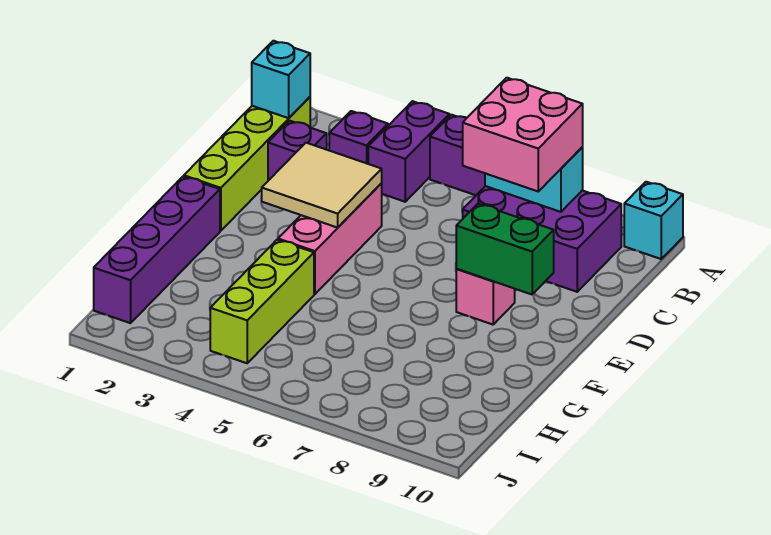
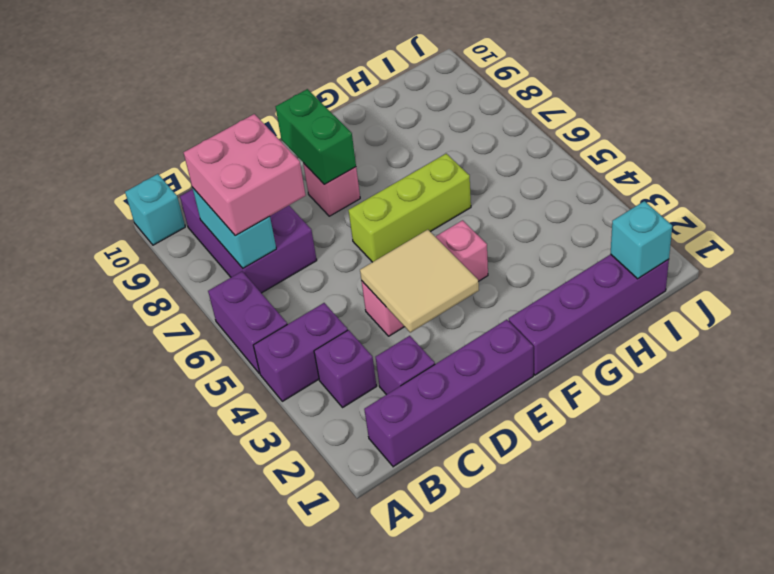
lime brick B1:E1 level 1 -> purple brick B1:E1 level 1
cyan brick B1 level 2 -> cyan brick I1 level 2
lime brick G4:I4 level 1 -> lime brick E6:G6 level 1

